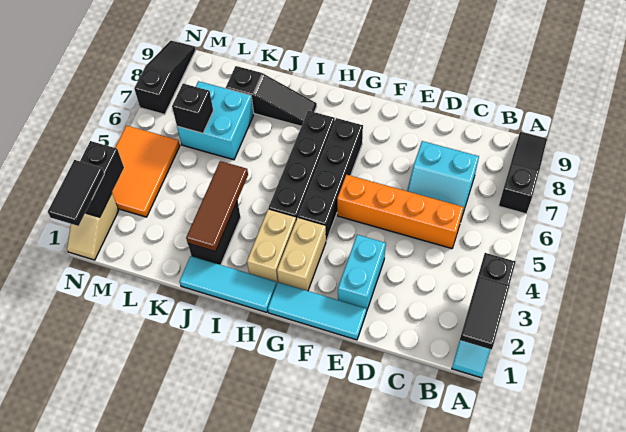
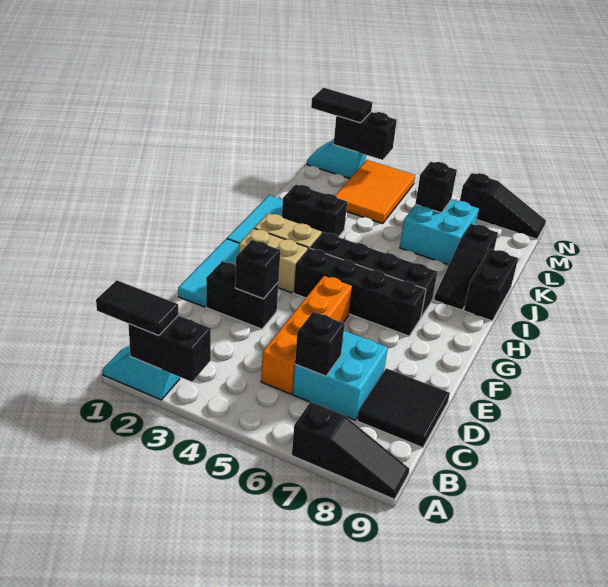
cyan slope C6:D7 level 1 top 7 -> cyan brick C6:D7 level 1
none -> black brick C6 level 2
none -> black tile C8:D9 level 1
cyan brick E2:E3 level 1 -> black brick E2:E3 level 1
none -> black brick E3 level 2
none -> black brick I9:J9 level 1
brown tile J2:J4 level 2 -> none
orange tile M3:N5 level 1 -> orange tile L3:N4 level 1
tan slope N1:N2 level 1 top 2 -> cyan slope N1:N2 level 1 top 2

